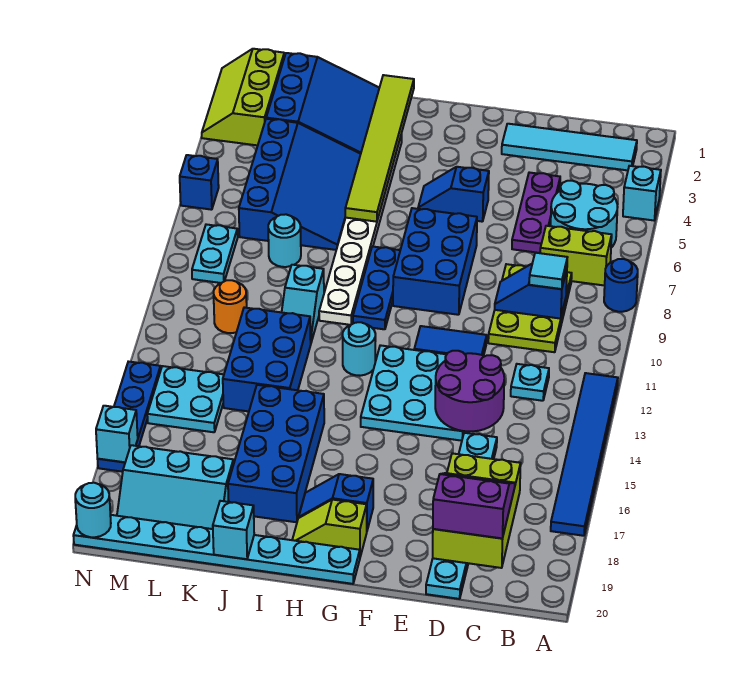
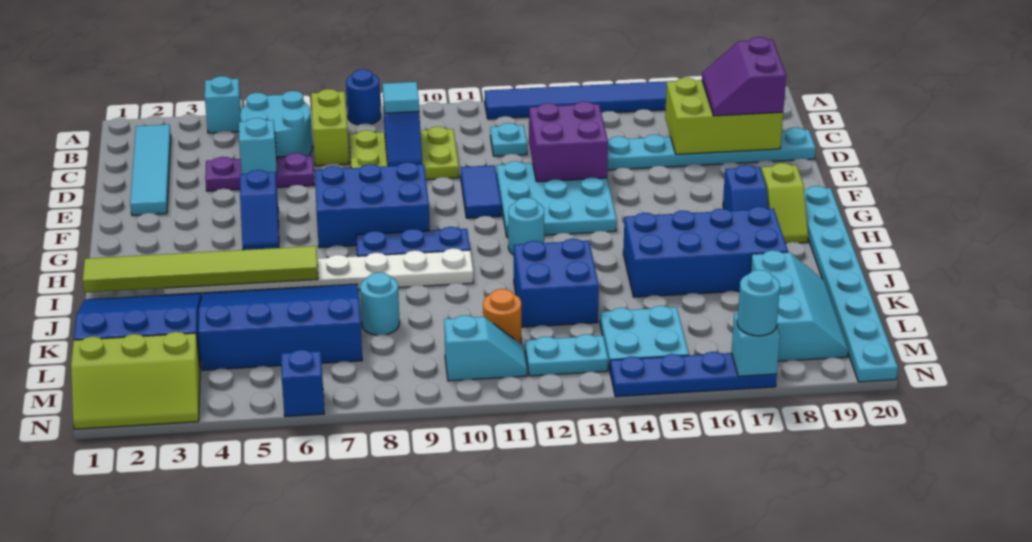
purple round brick D13:E14 level 2 -> purple brick D13:E14 level 2
cyan slope J10:J11 level 1 top 10 -> cyan slope M10:M11 level 1 top 10
blue brick J12:K14 level 1 -> blue brick J12:K13 level 1
cyan brick J20 level 2 -> cyan brick D5 level 2
cyan plate M8:M9 level 1 -> cyan plate M12:M13 level 1
cyan round brick N20 level 2 -> cyan round brick N17 level 3

